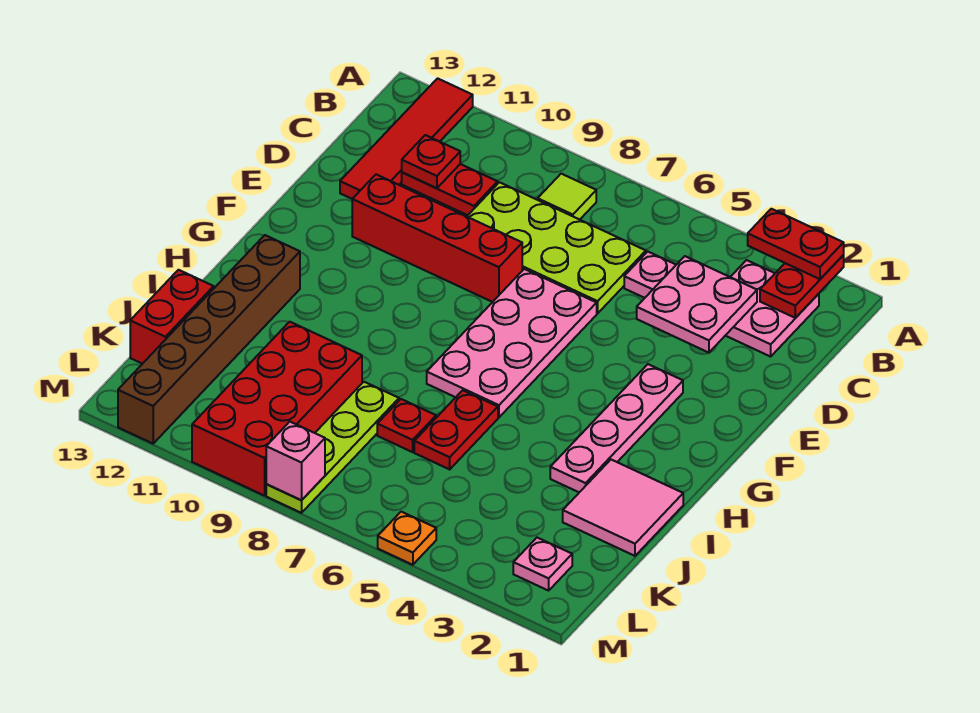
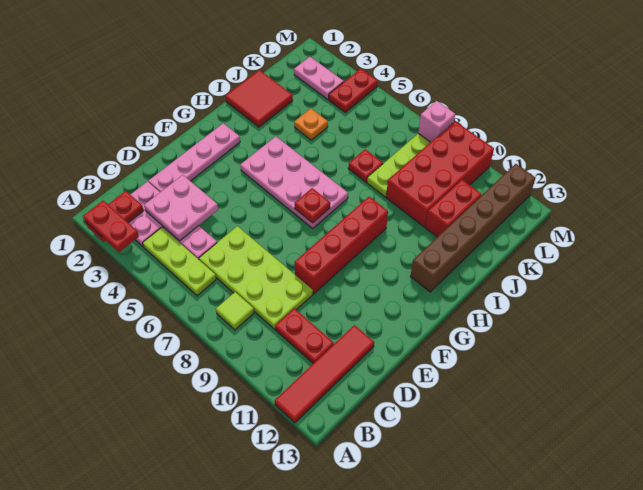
none -> lime plate B4:B6 level 1
red plate C11 level 2 -> red plate G7 level 2
pink plate E6:H7 level 1 -> pink plate G4:H7 level 1
red brick E8:E11 level 1 -> red brick E9:H9 level 1
pink plate F3:I3 level 1 -> pink plate D2:G2 level 1
pink tile I1:J2 level 1 -> red tile I1:J2 level 1
red plate I6:J6 level 1 -> red plate L4:M4 level 1
red brick J13:K13 level 1 -> red brick J11:K11 level 1
pink plate L2 level 1 -> pink plate L2:L3 level 1
orange plate M5 level 1 -> orange plate J4 level 1

